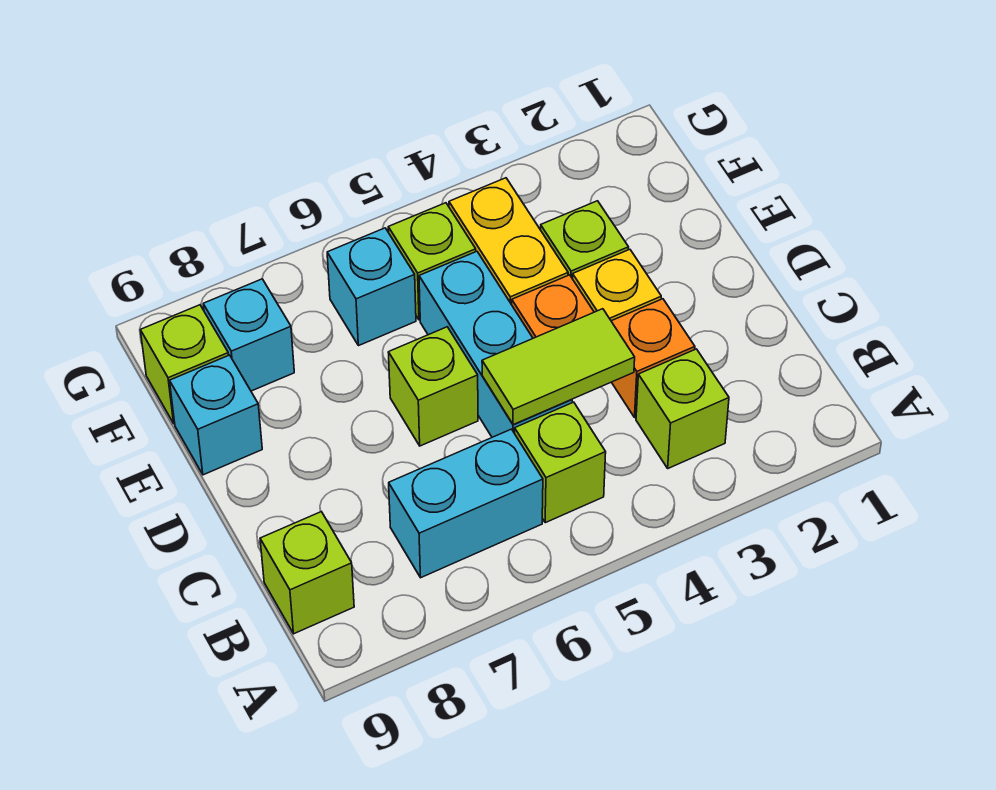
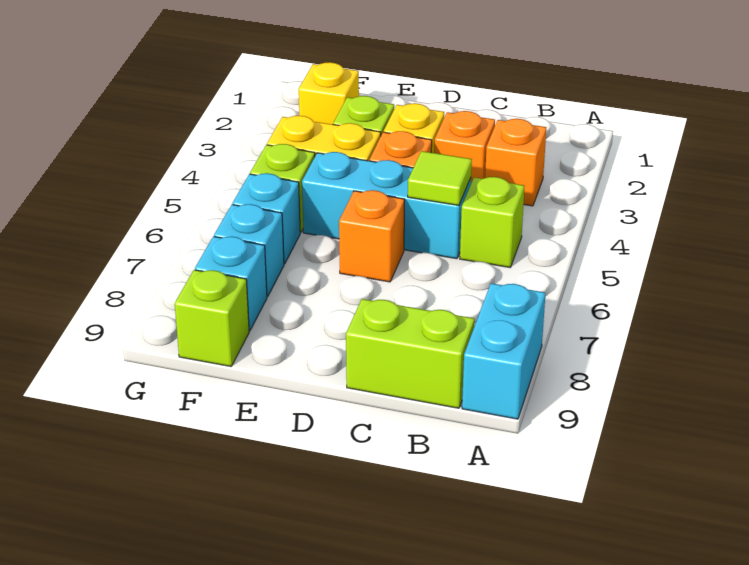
lime brick B3 level 1 -> orange brick B3 level 1
cyan brick B6:B7 level 1 -> cyan brick A8:A9 level 1
lime brick B9 level 1 -> lime brick B9:C9 level 1
lime tile C4:C5 level 2 -> lime tile C5 level 2
lime brick D6 level 1 -> orange brick D6 level 1
cyan brick E9 level 1 -> cyan brick F7 level 1
none -> yellow brick F2 level 1

